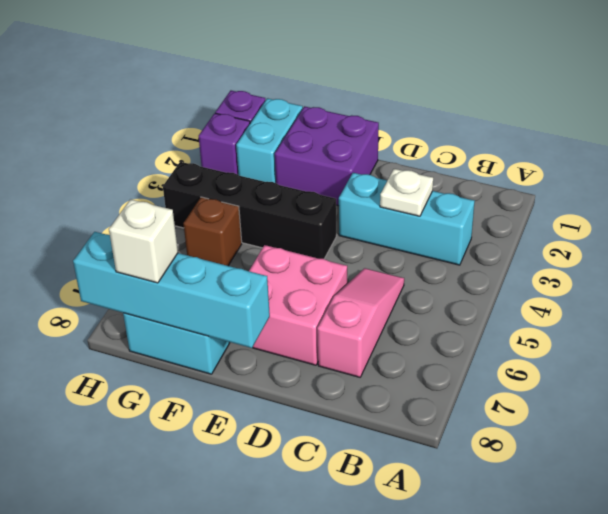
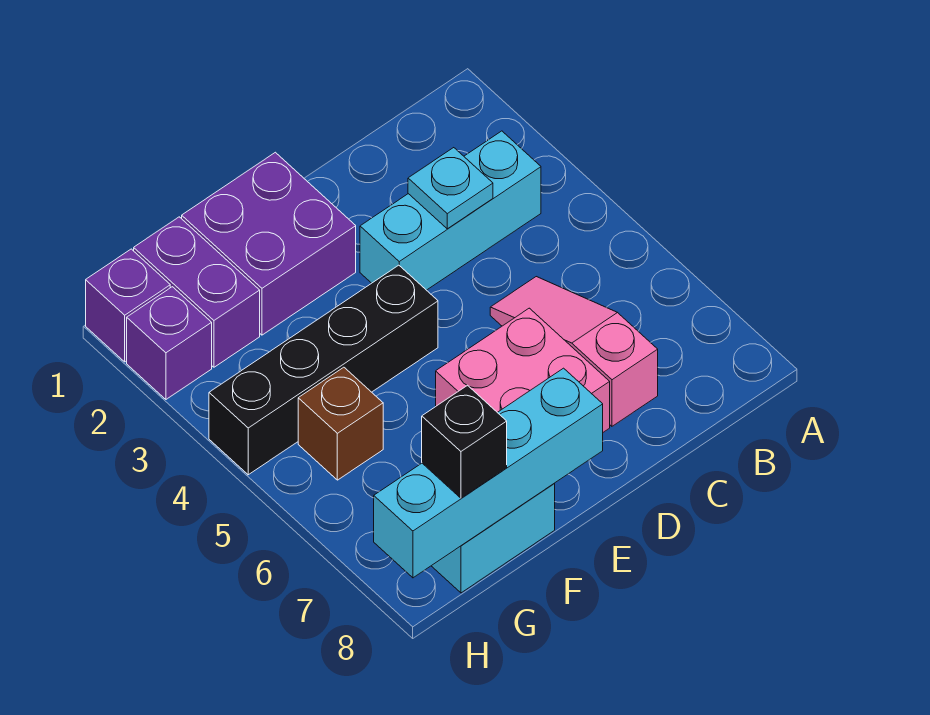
white plate C3 level 2 -> cyan plate C3 level 2
cyan brick G1:G2 level 1 -> purple brick G1:G2 level 1
white brick G8 level 3 -> black brick G8 level 3

